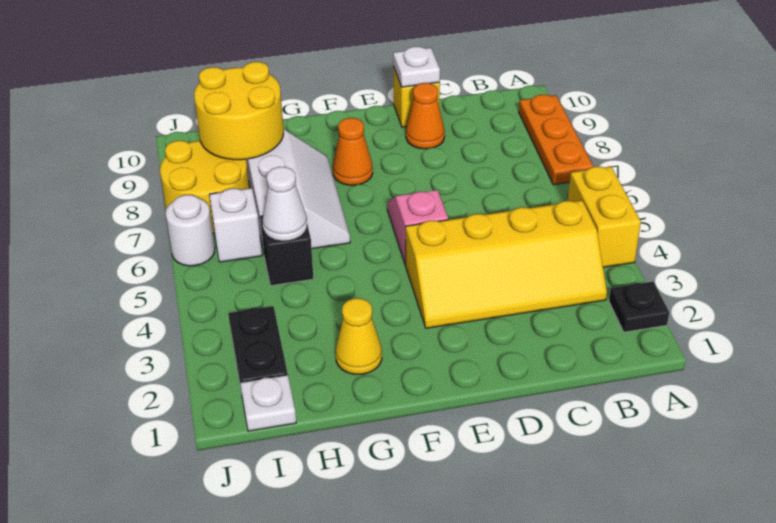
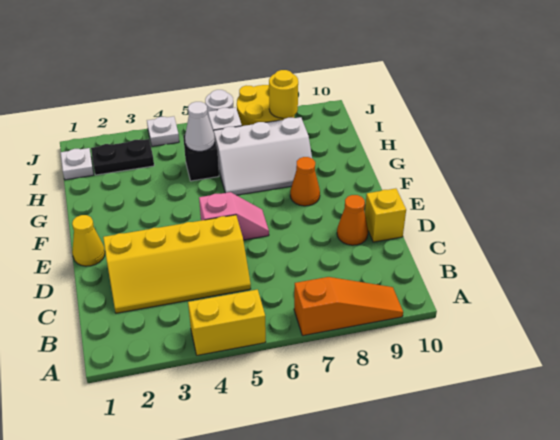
black plate A2 level 1 -> none
orange plate A7:A9 level 1 -> orange slope A7:A9 level 1 top 7
yellow slope B3:E4 level 1 top 4 -> yellow slope C2:D5 level 1 top D
white plate D10 level 2 -> white plate J4 level 1
yellow cone G2 level 1 -> yellow cone E1 level 1
yellow round brick H8:I9 level 2 -> yellow round brick I8 level 2

